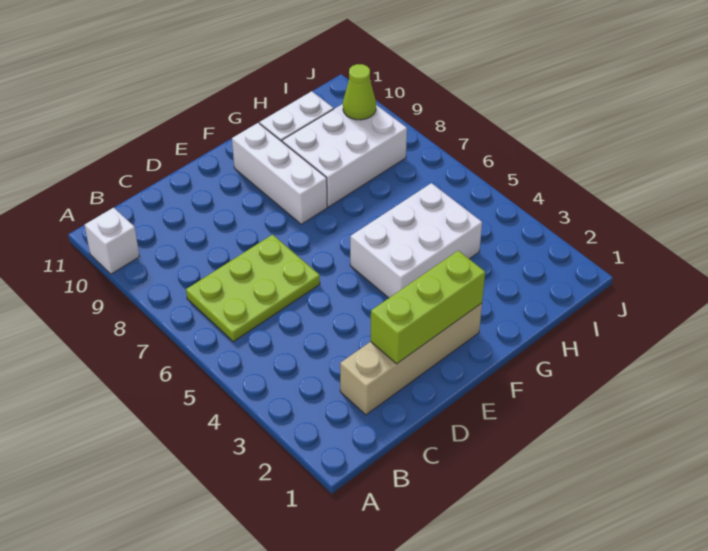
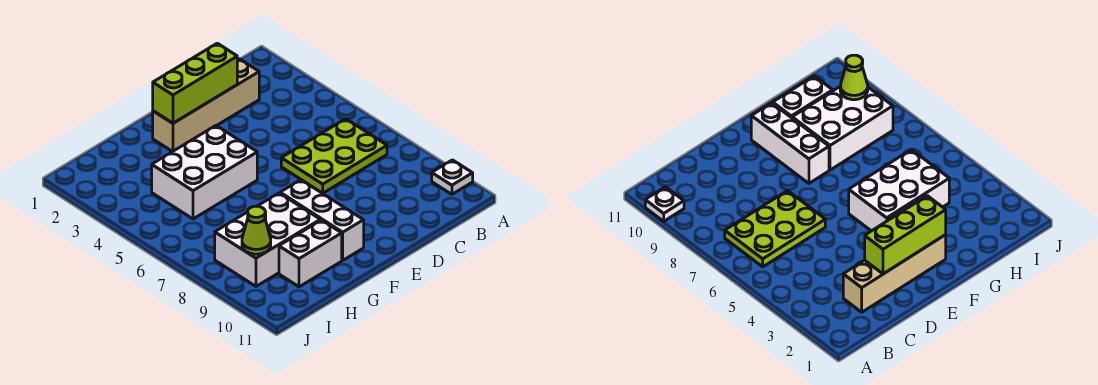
white brick A10 level 1 -> white plate A10 level 1

